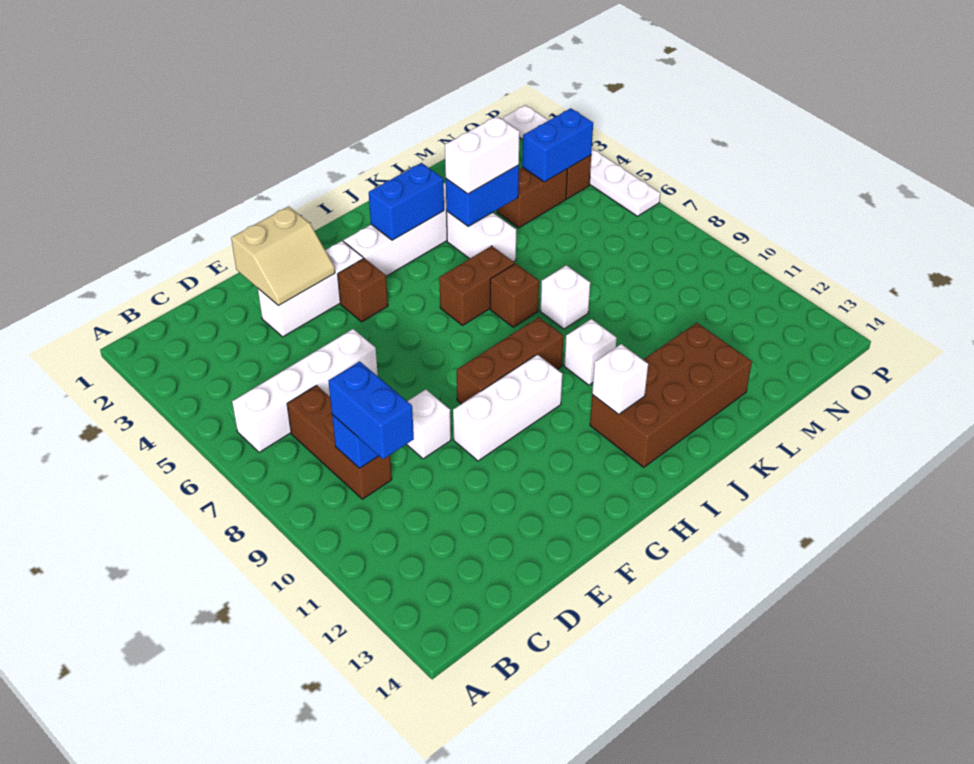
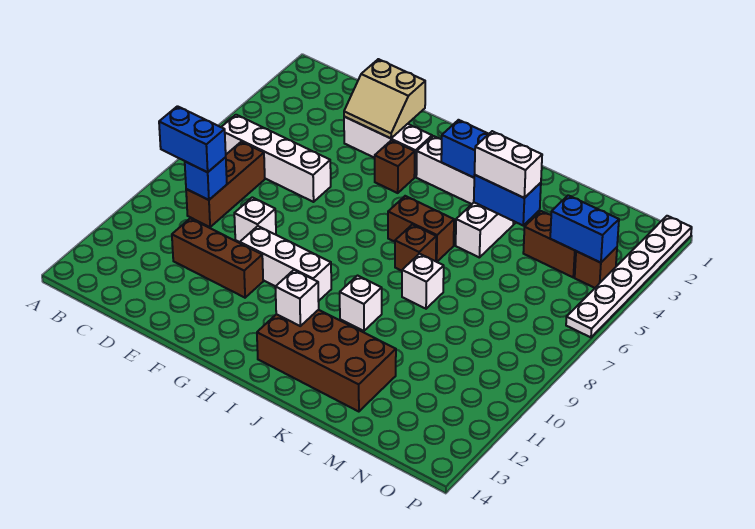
blue brick C9:C10 level 3 -> blue brick B9:C9 level 3
brown brick G9:I9 level 1 -> brown brick D11:F11 level 1

